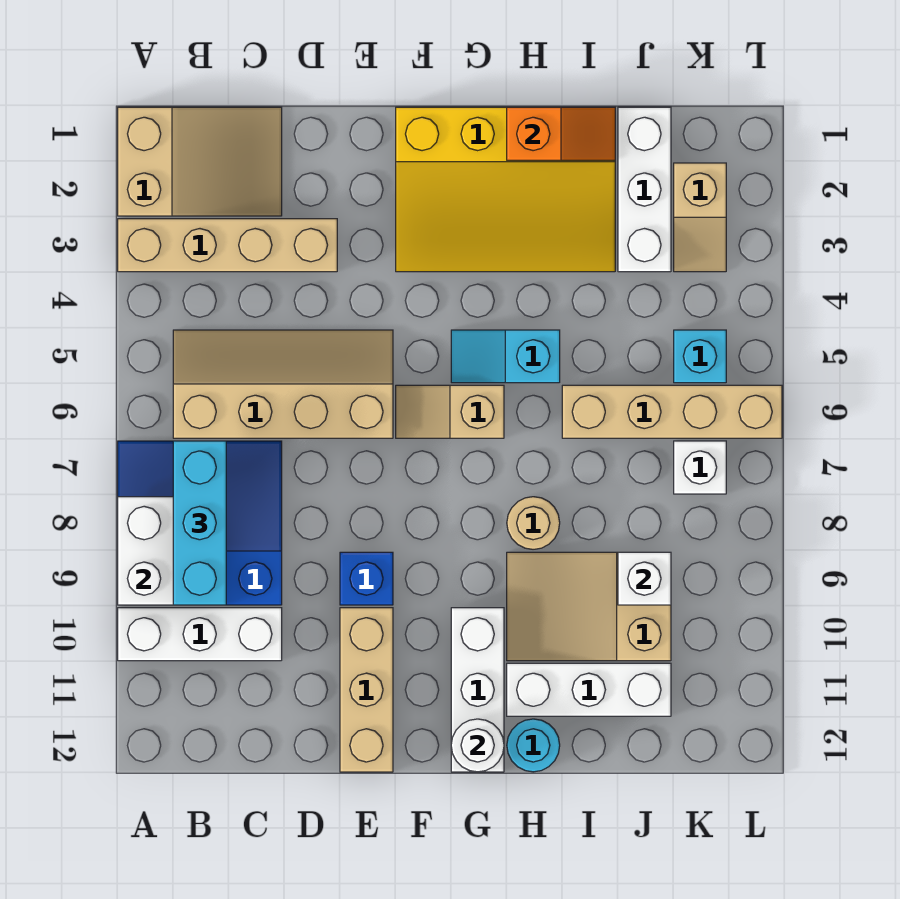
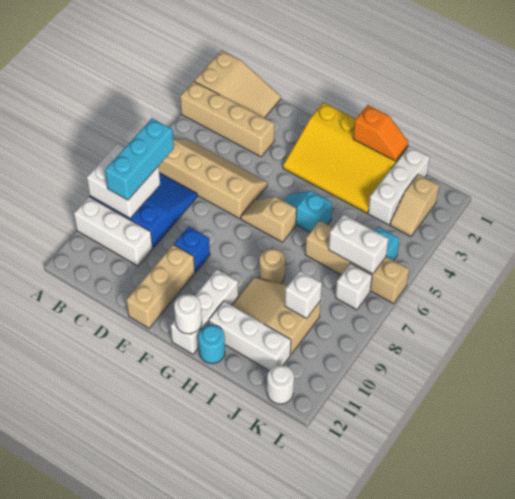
none -> white brick J6:K6 level 2
none -> white round brick K12 level 1

